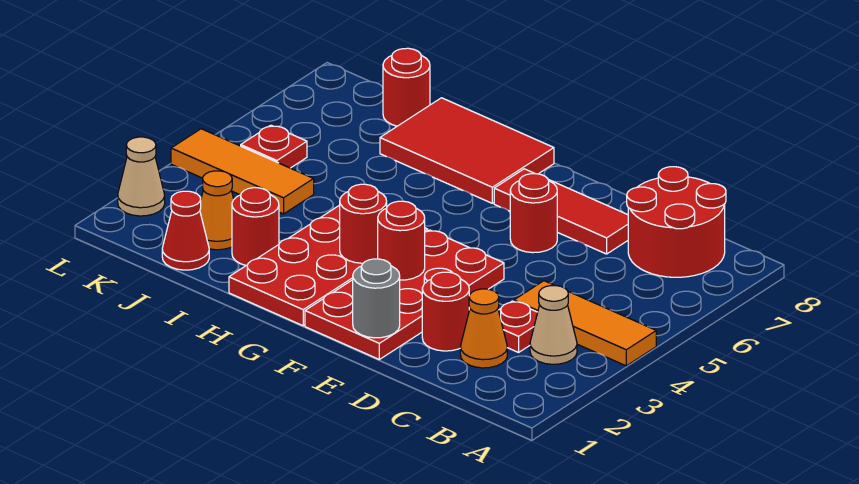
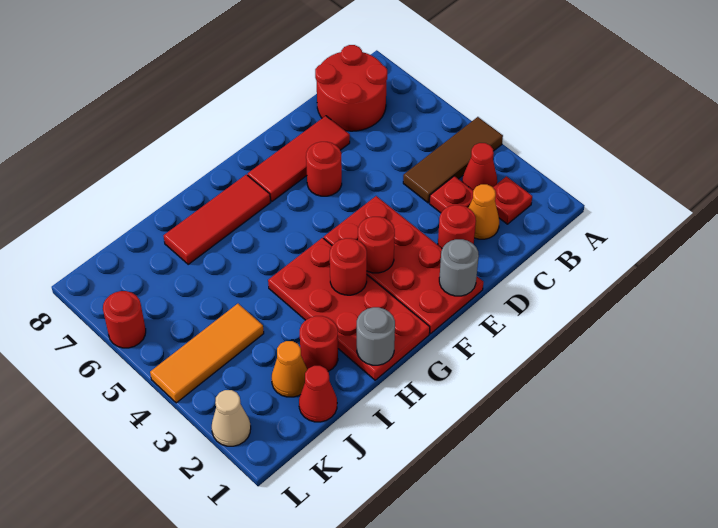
orange tile A4:C4 level 1 -> brown tile A4:C4 level 1
tan cone B3 level 1 -> red cone B3 level 1
red tile G7:I8 level 1 -> red tile G7:I7 level 1
none -> grey round brick H1 level 2
red round brick J8 level 1 -> red round brick L6 level 1
red plate K5 level 1 -> red plate B2 level 1

